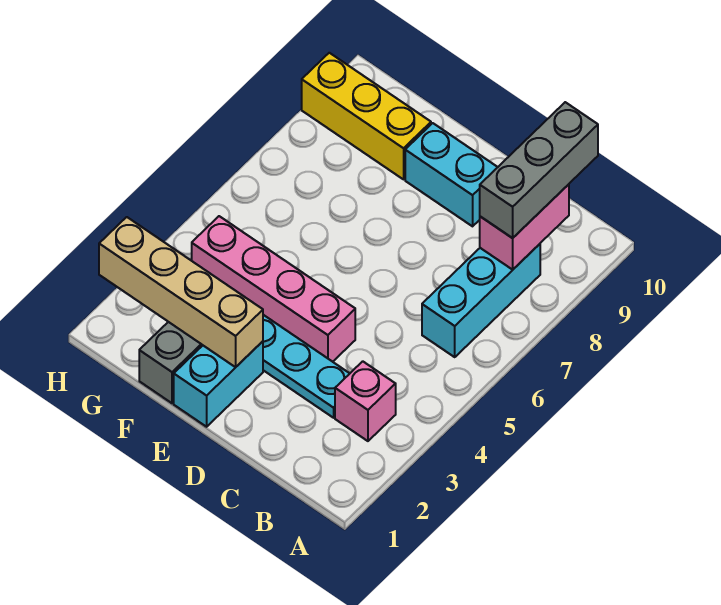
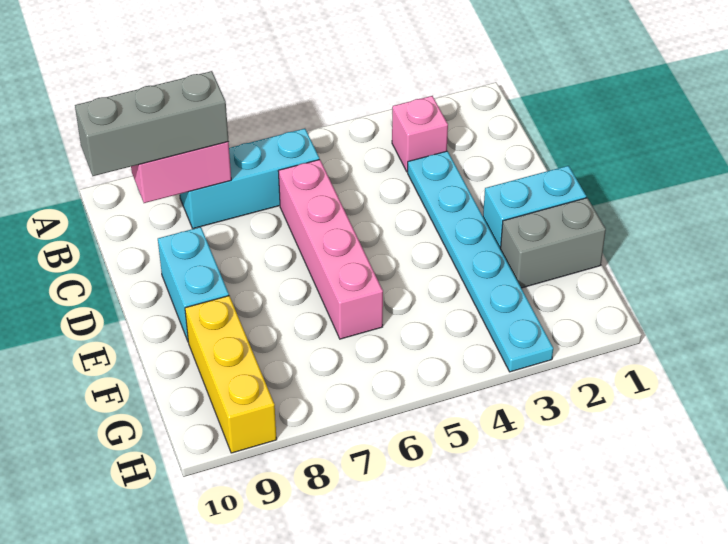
pink brick D4:G4 level 1 -> pink brick C6:F6 level 1
tan brick E2:H2 level 2 -> none

